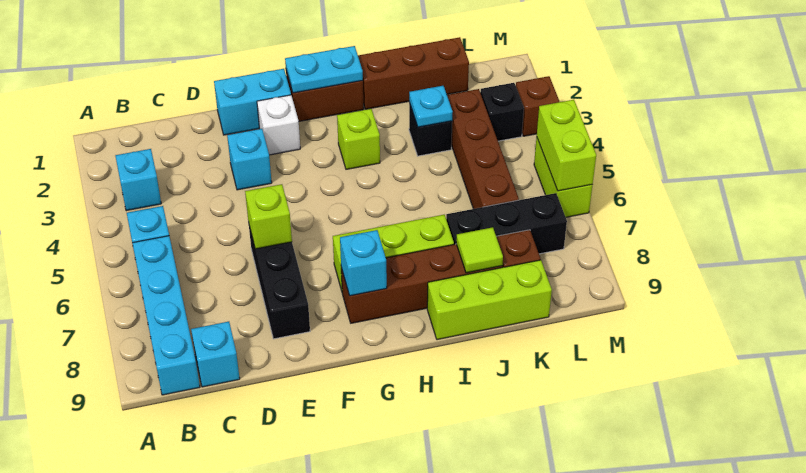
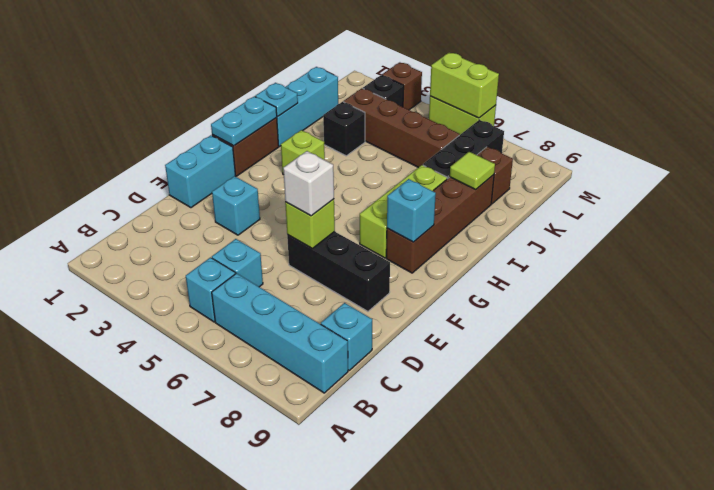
cyan brick B3 level 1 -> cyan brick C5 level 1
white brick F2 level 1 -> white brick E6 level 3
brown brick I1:K1 level 1 -> cyan brick I1:K1 level 1
lime brick I9:K9 level 1 -> none
cyan plate J3 level 2 -> cyan plate I1 level 2

